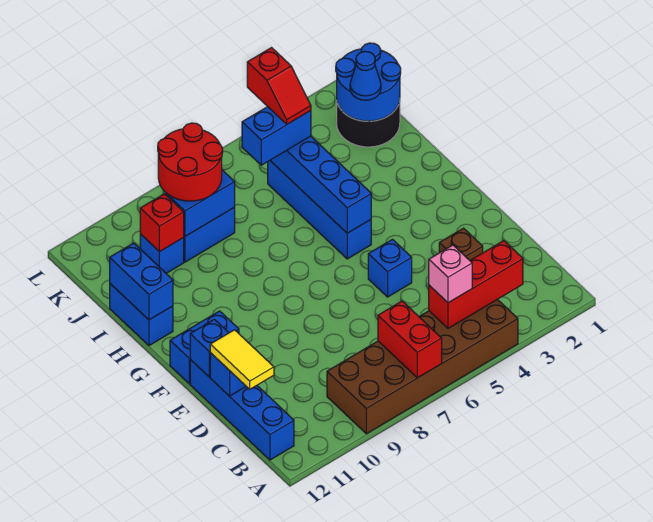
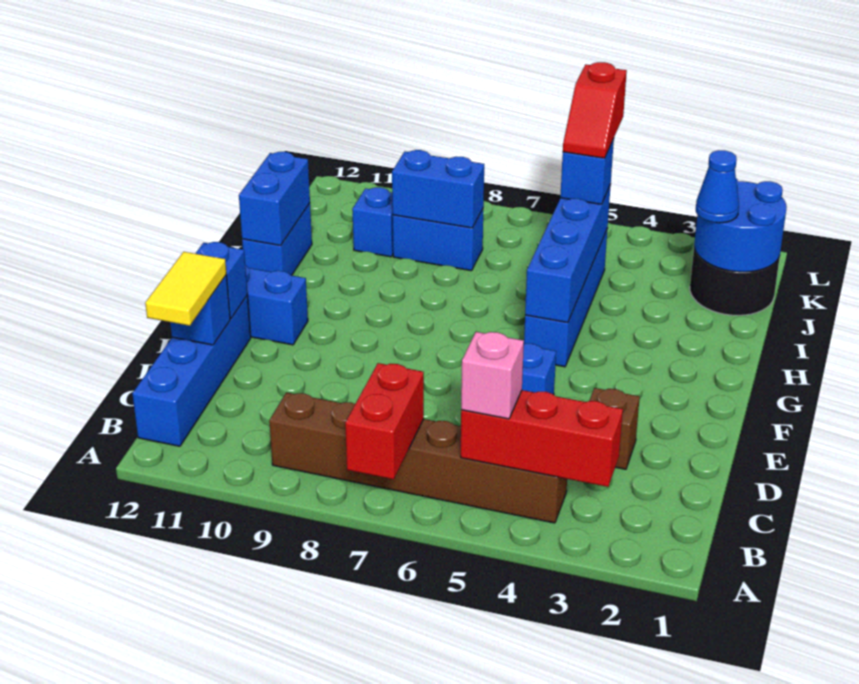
brown brick A4:B9 level 1 -> brown brick B4:B9 level 1
blue brick J5:J6 level 3 -> blue brick J5 level 3
red round brick J8:K9 level 3 -> none
red brick J10 level 2 -> none

